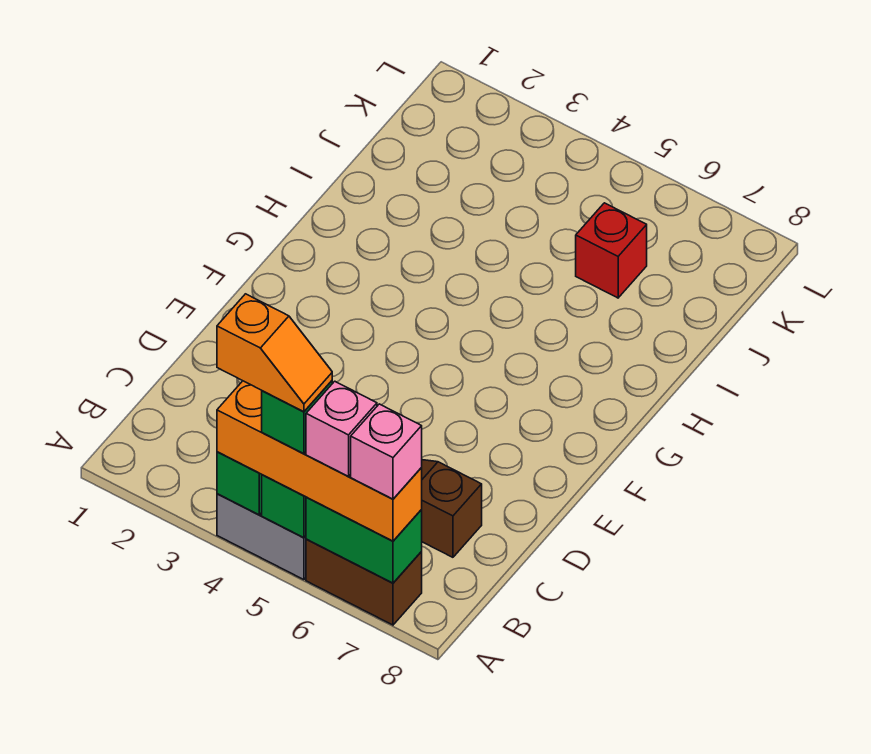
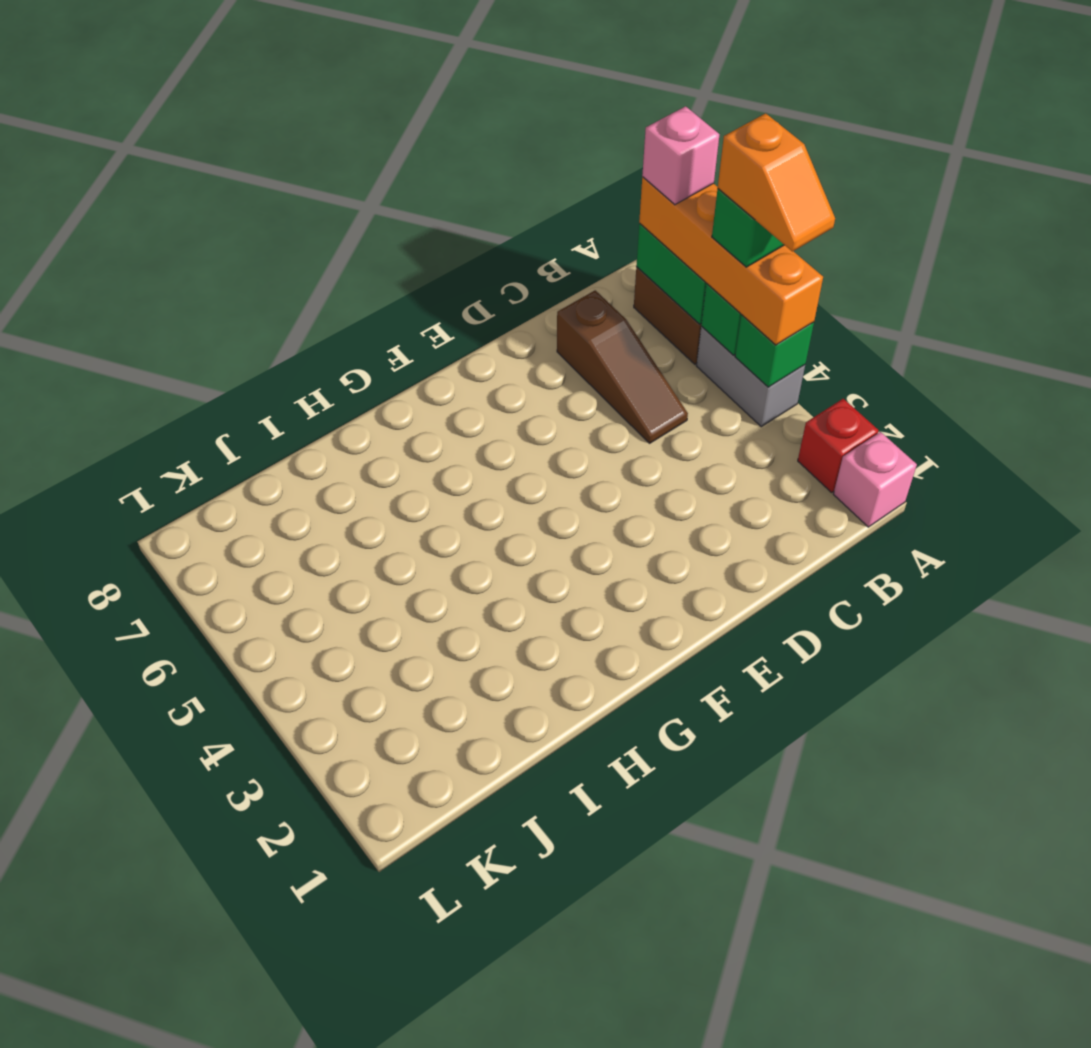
orange slope A4:A5 level 5 top 4 -> orange slope A4:A5 level 5 top 5
pink brick A6 level 4 -> pink brick A1 level 1
red brick J6 level 1 -> red brick A2 level 1

